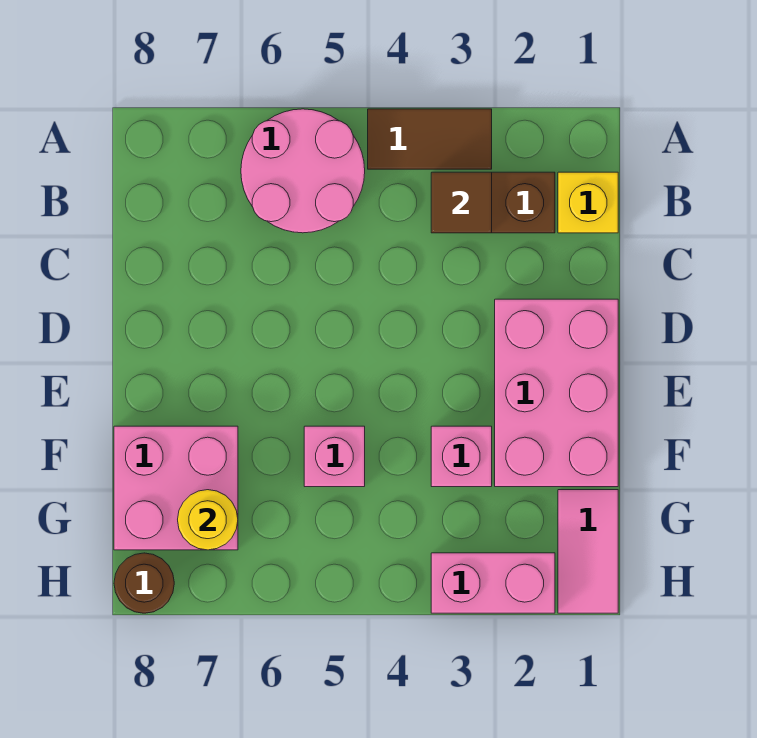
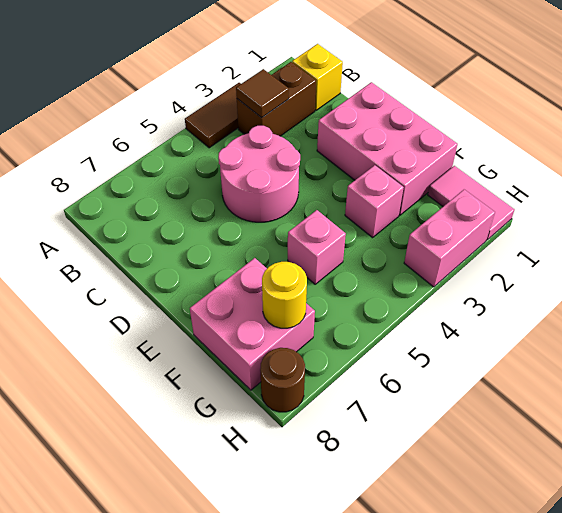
pink round brick A5:B6 level 1 -> pink round brick C4:D5 level 1

